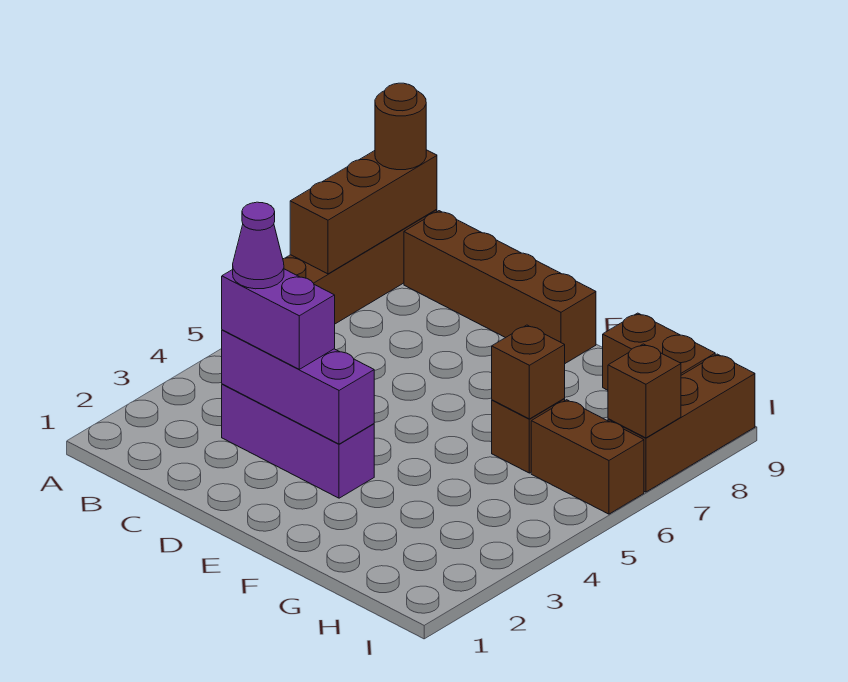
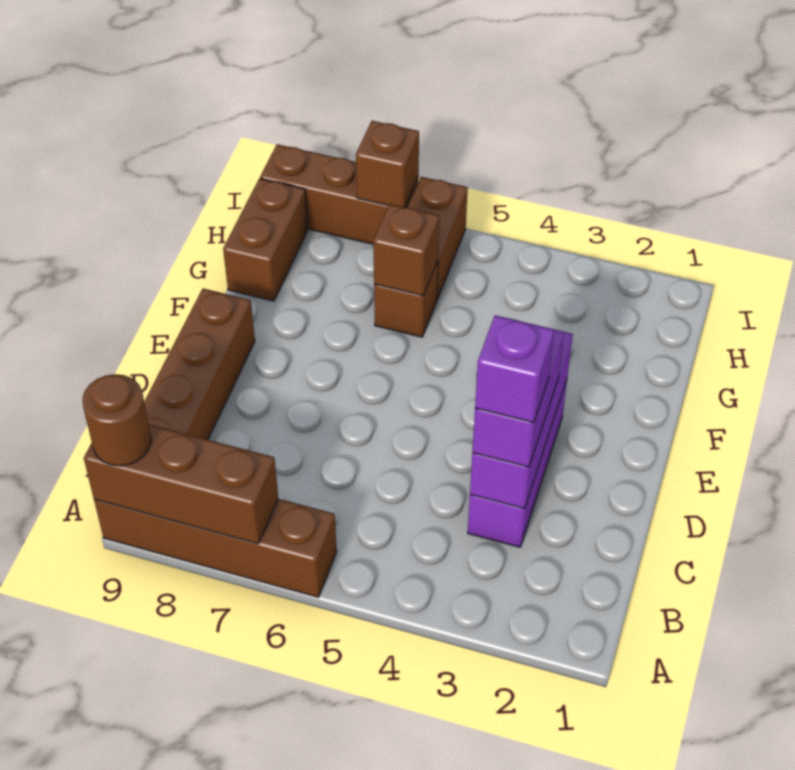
purple cone C3 level 4 -> purple brick C3 level 4

